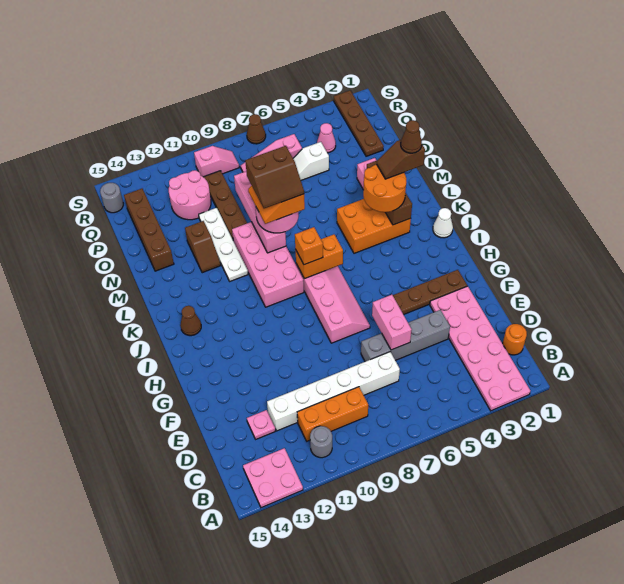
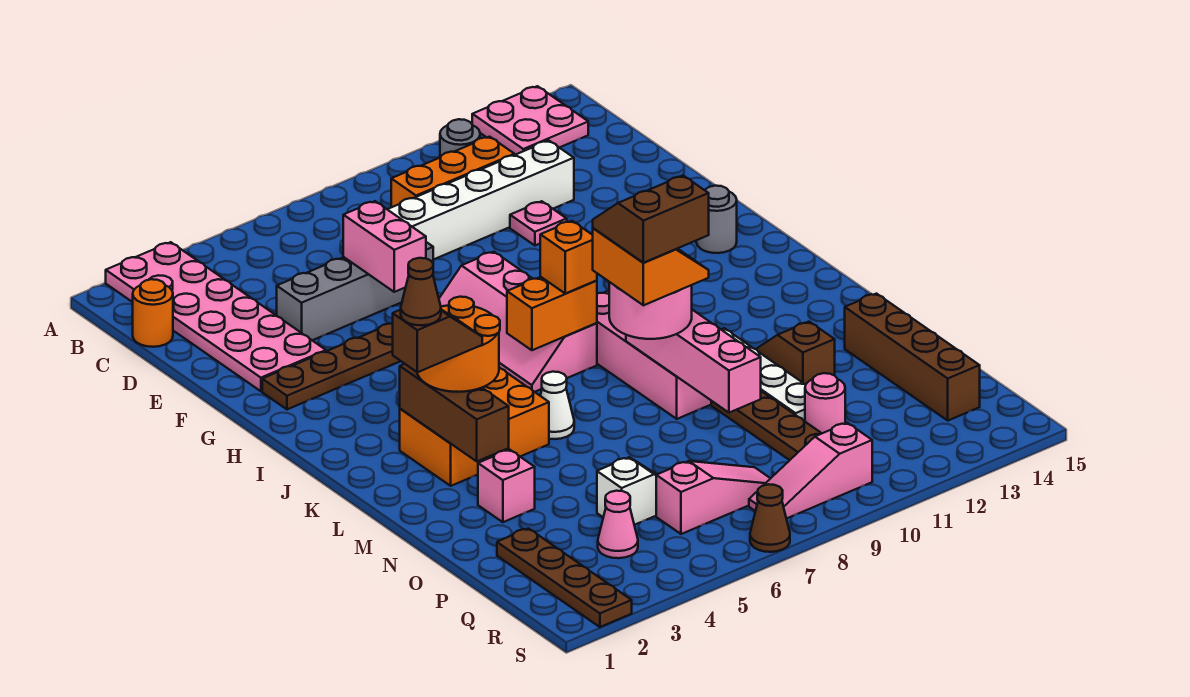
pink plate D13 level 1 -> pink plate E11 level 1
white cone J1 level 1 -> white cone L6 level 1
brown cone J14 level 1 -> none
pink round brick P11:Q12 level 1 -> pink round brick P11 level 1
pink slope R9:R10 level 1 top 10 -> pink slope R8:R10 level 1 top 10
grey round brick R15 level 1 -> grey round brick H14 level 1

